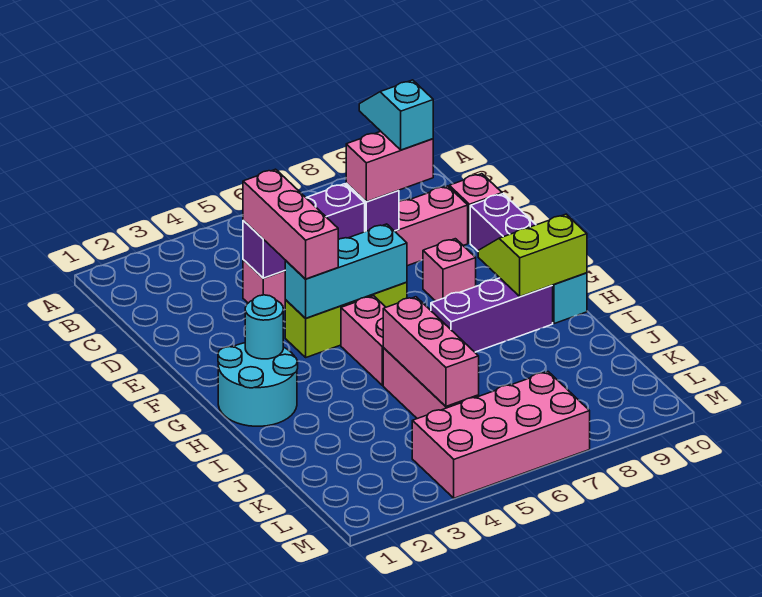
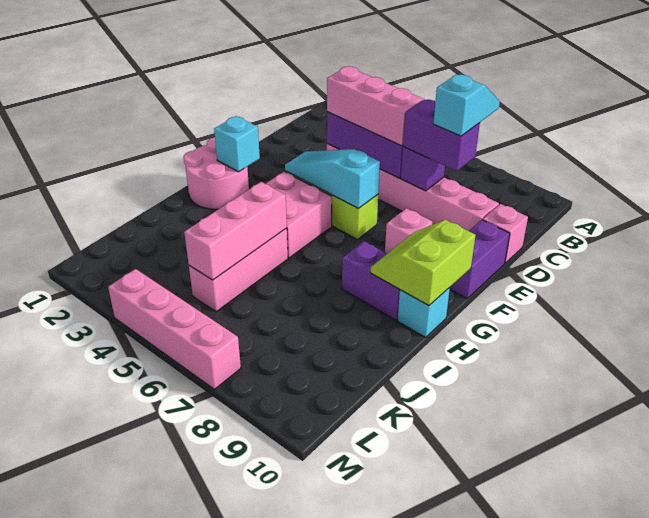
pink brick D4:F4 level 3 -> pink brick D4:D6 level 3
pink brick D7:D8 level 3 -> purple brick D7:D8 level 3
cyan brick F4:F6 level 2 -> cyan slope F4:F6 level 2 top 6
cyan round brick G1:H2 level 1 -> pink round brick G1:H2 level 1
cyan round brick G2 level 2 -> cyan brick G2 level 2
pink brick G5:H5 level 1 -> pink brick G4:H5 level 1
lime slope G9:H10 level 2 top H -> lime slope G9:H10 level 2 top 10
purple brick H7:H9 level 1 -> purple brick H8:H9 level 1
pink brick L4:M7 level 1 -> pink brick M4:M7 level 1

